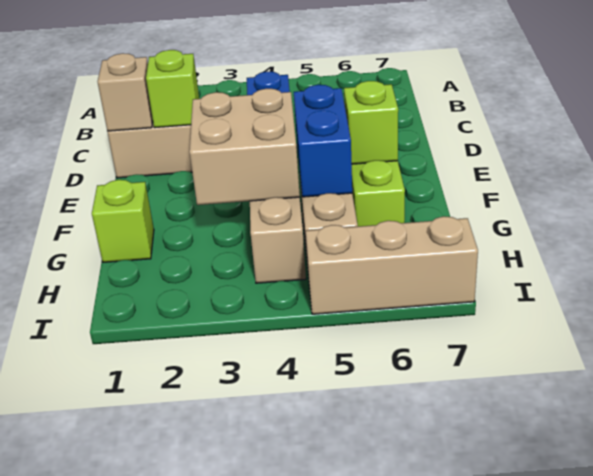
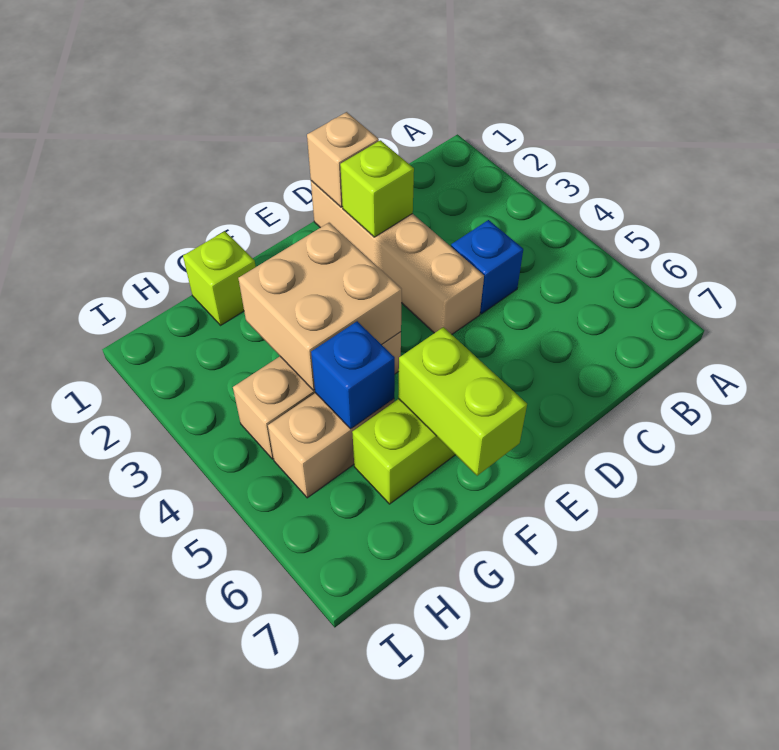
blue brick F5:G5 level 2 -> blue brick G5 level 2
lime brick F6 level 2 -> lime brick F6:F7 level 2
tan brick I5:I7 level 1 -> none

